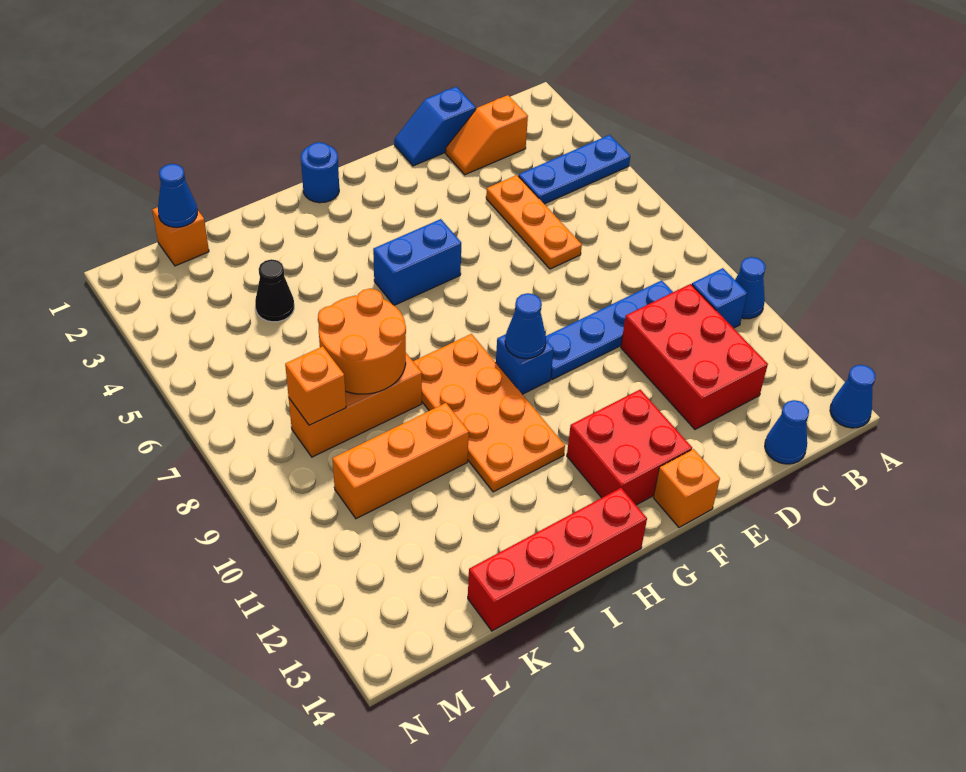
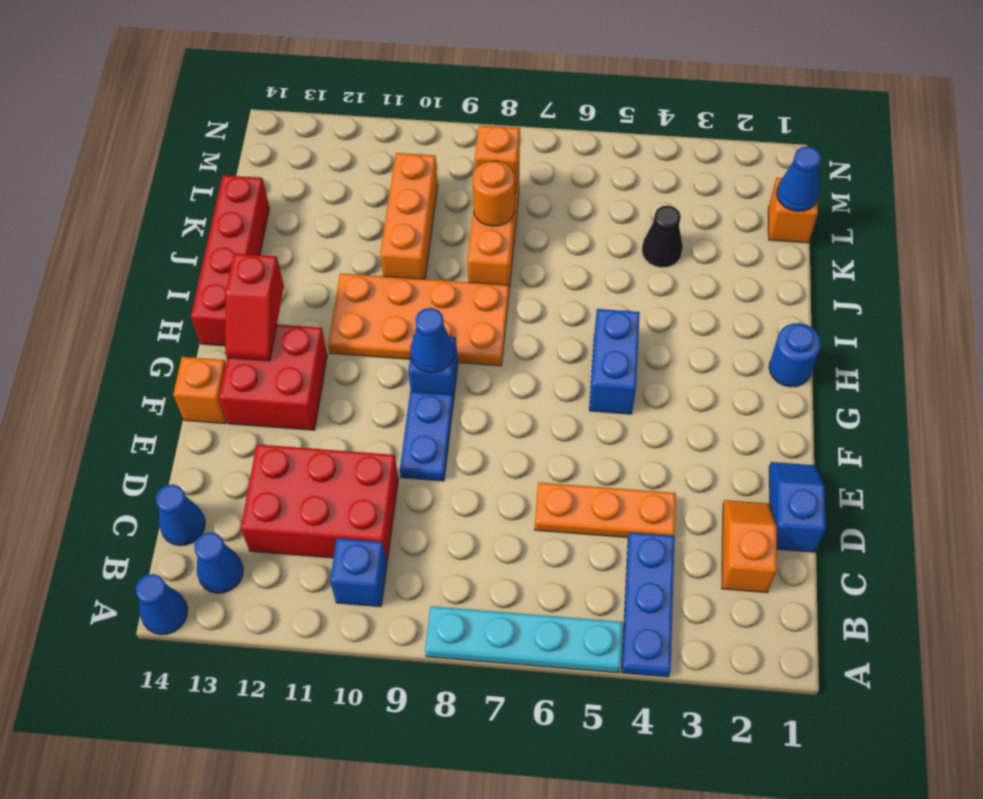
none -> cyan plate A5:A8 level 1
blue cone A10 level 1 -> blue cone B13 level 1
blue plate C9:F9 level 1 -> blue plate E9:F9 level 1
none -> red slope G13:H13 level 2 top H
orange round brick J7:K8 level 2 -> orange round brick K8 level 2

